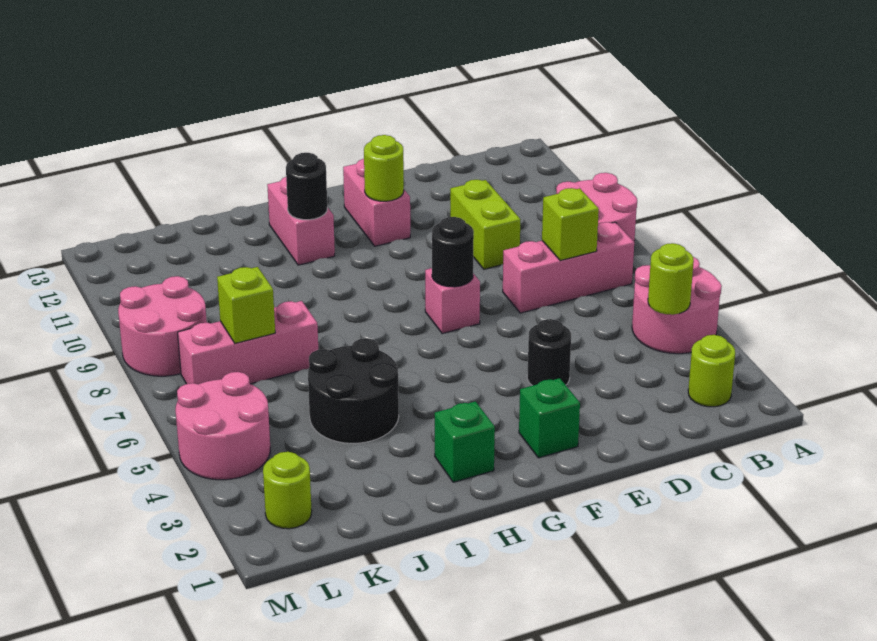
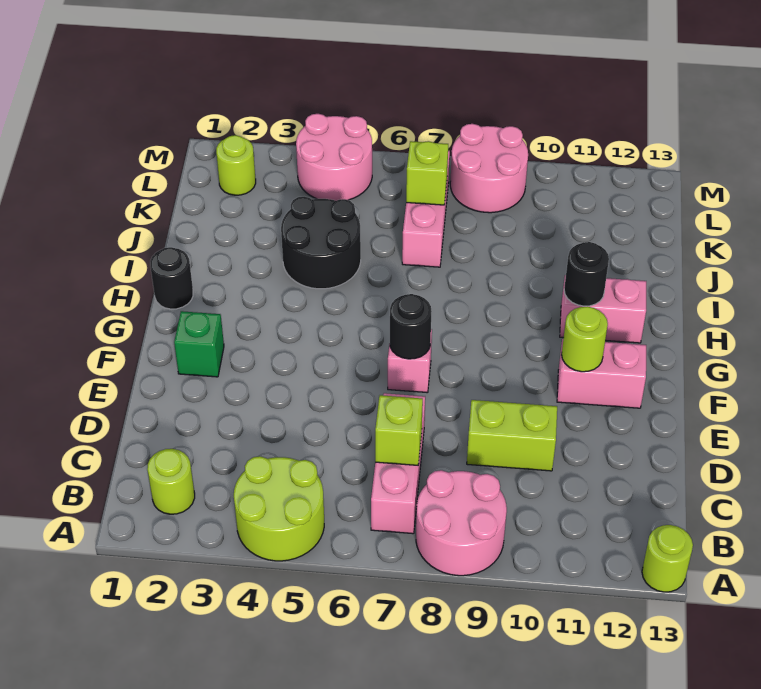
pink round brick A4:B5 level 1 -> lime round brick A4:B5 level 1
lime round brick B4 level 2 -> lime round brick A13 level 1
black round brick E4 level 1 -> black round brick H1 level 1
green brick H2 level 1 -> none

